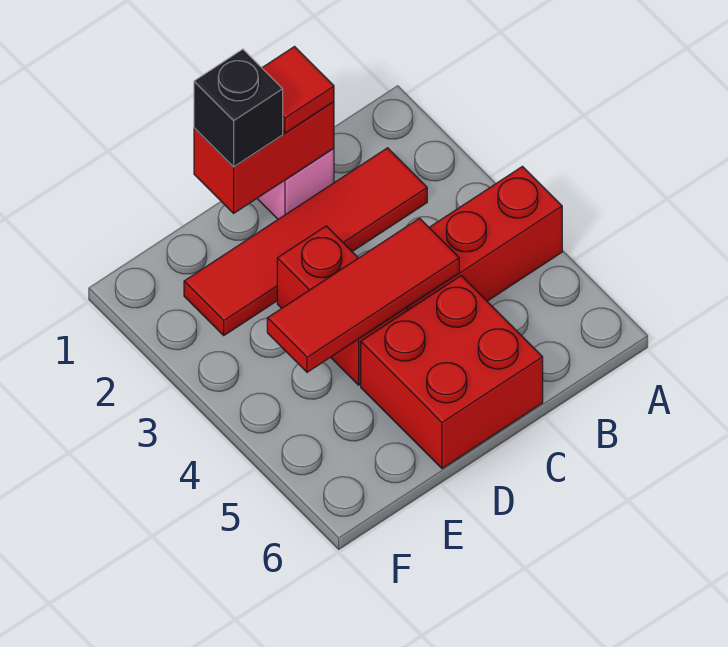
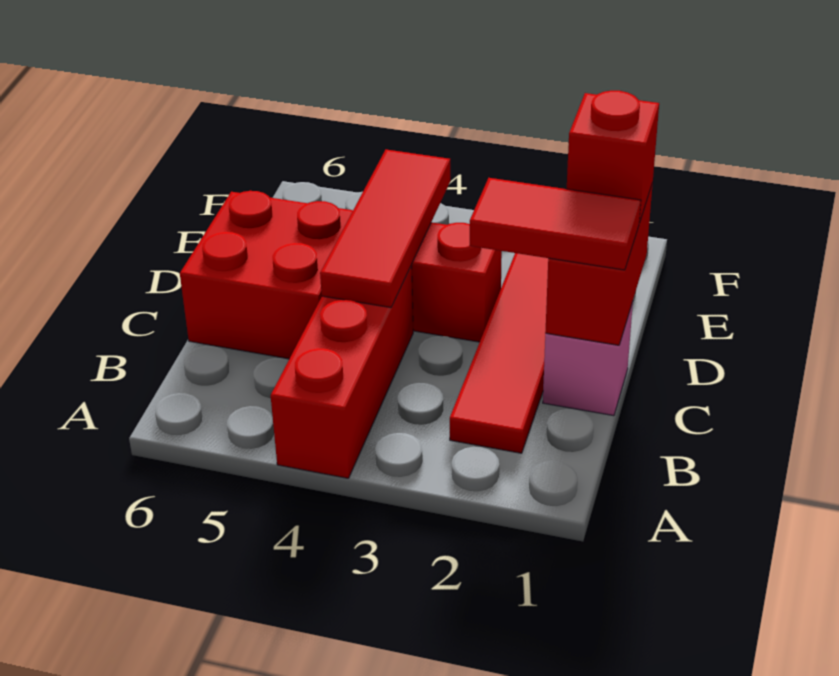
red tile C1 level 3 -> red tile C1:C2 level 3
black brick D1 level 3 -> red brick D1 level 3

